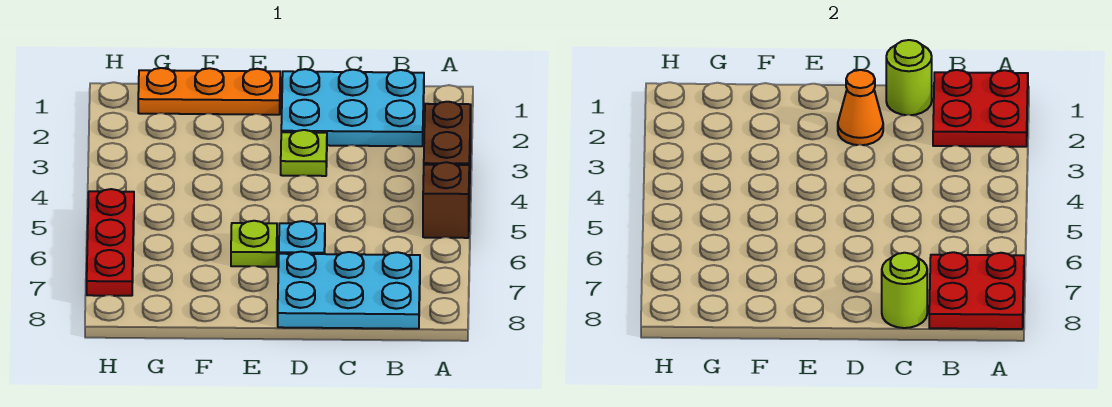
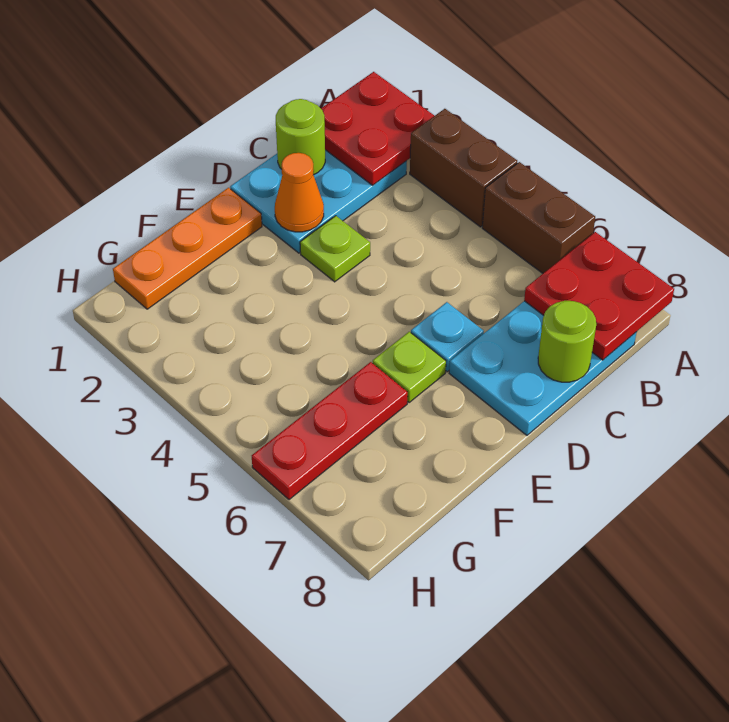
brown brick A5 level 1 -> brown brick A5:A6 level 1
red plate H5:H7 level 1 -> red plate F6:H6 level 1

